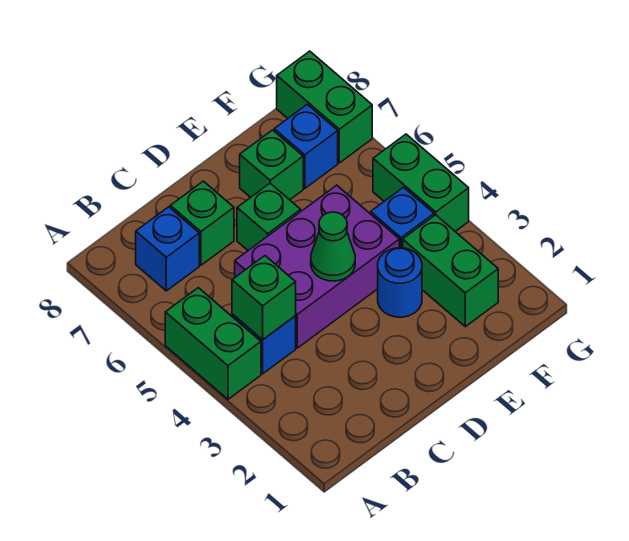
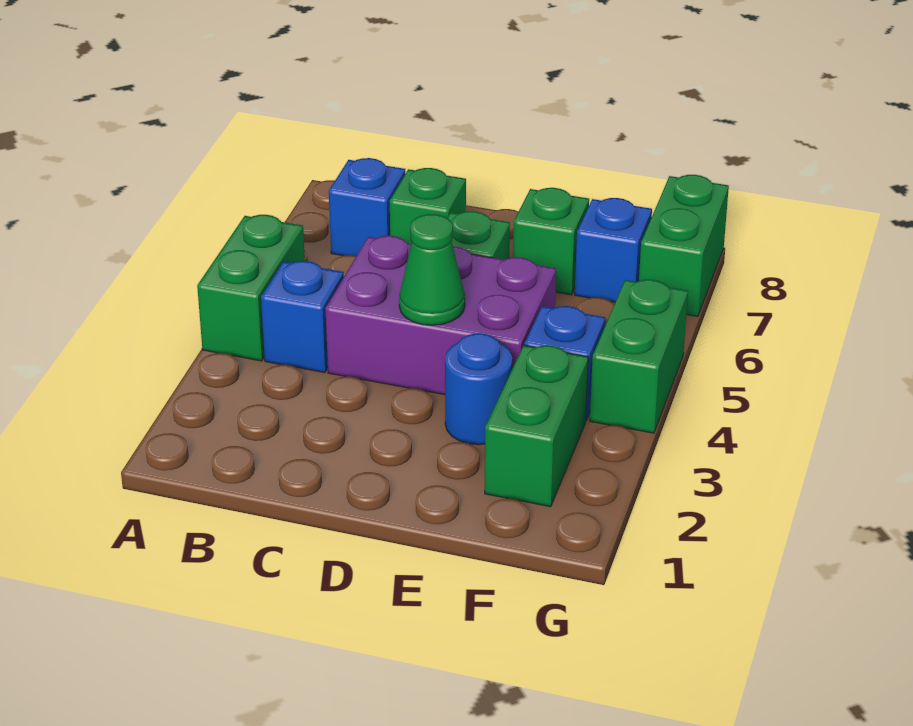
green brick B4 level 2 -> none

